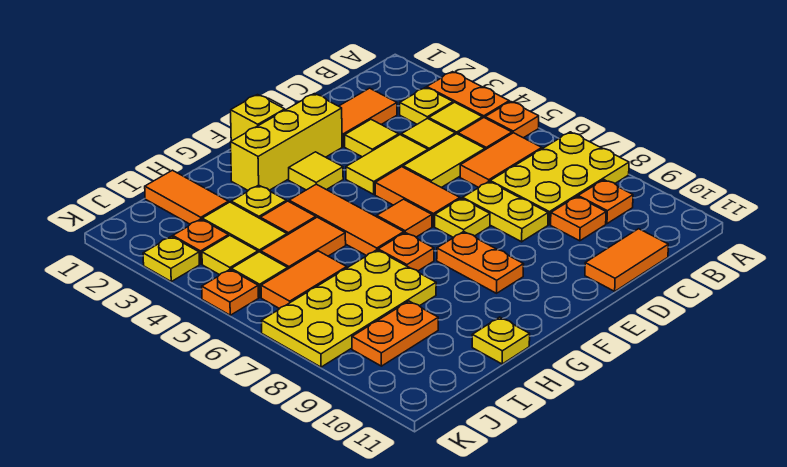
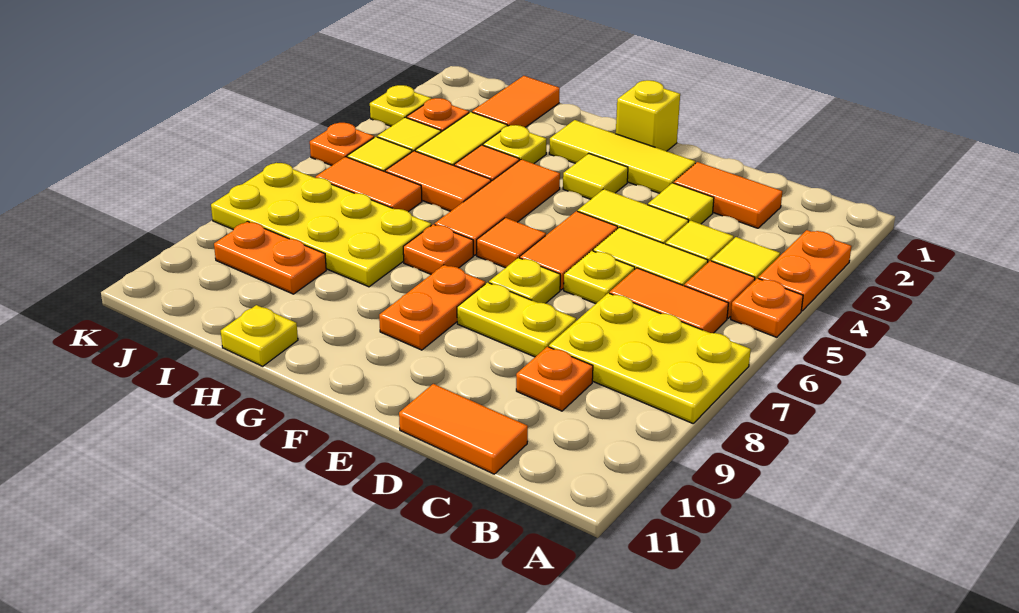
yellow plate B3 level 1 -> yellow plate D6 level 1
orange plate B9 level 1 -> none
yellow plate D7:D8 level 1 -> yellow plate D8:E8 level 1
yellow brick E2:G2 level 1 -> yellow tile E2:G2 level 1

